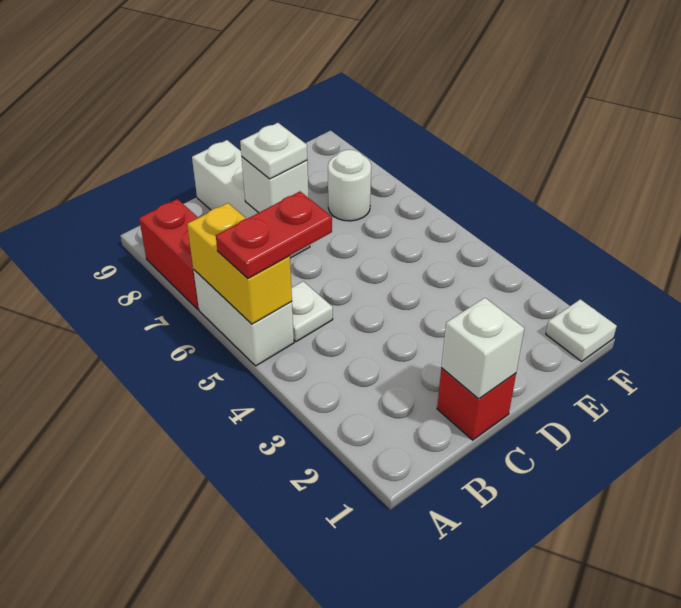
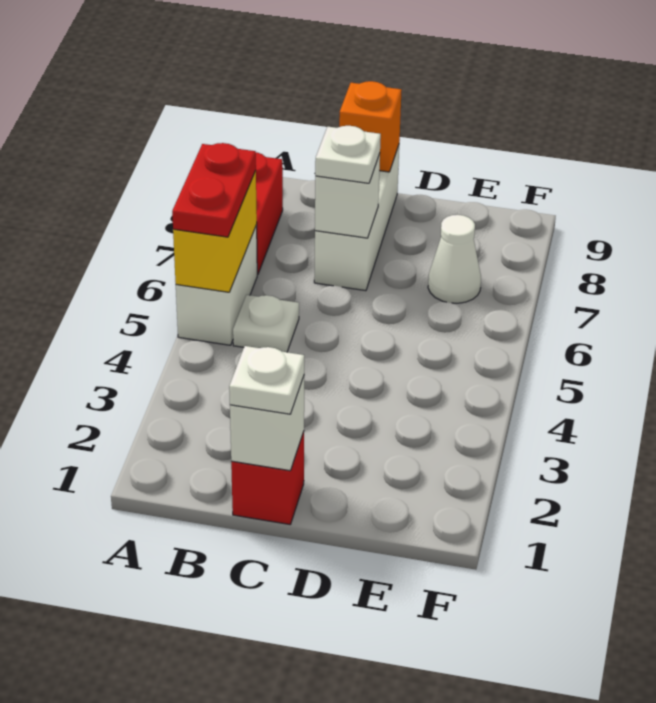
red plate A5:B5 level 3 -> red plate A5:A6 level 3
none -> orange brick C9 level 2
white round brick E7 level 1 -> white cone E7 level 1
white plate F1 level 1 -> white plate C1 level 3

